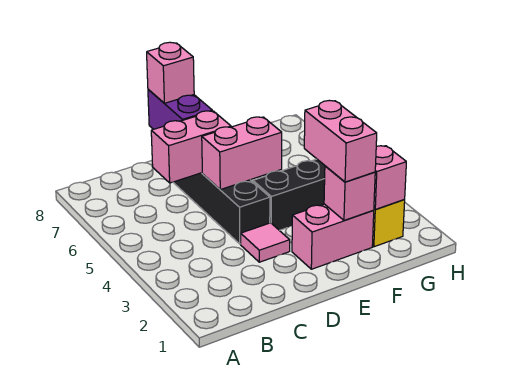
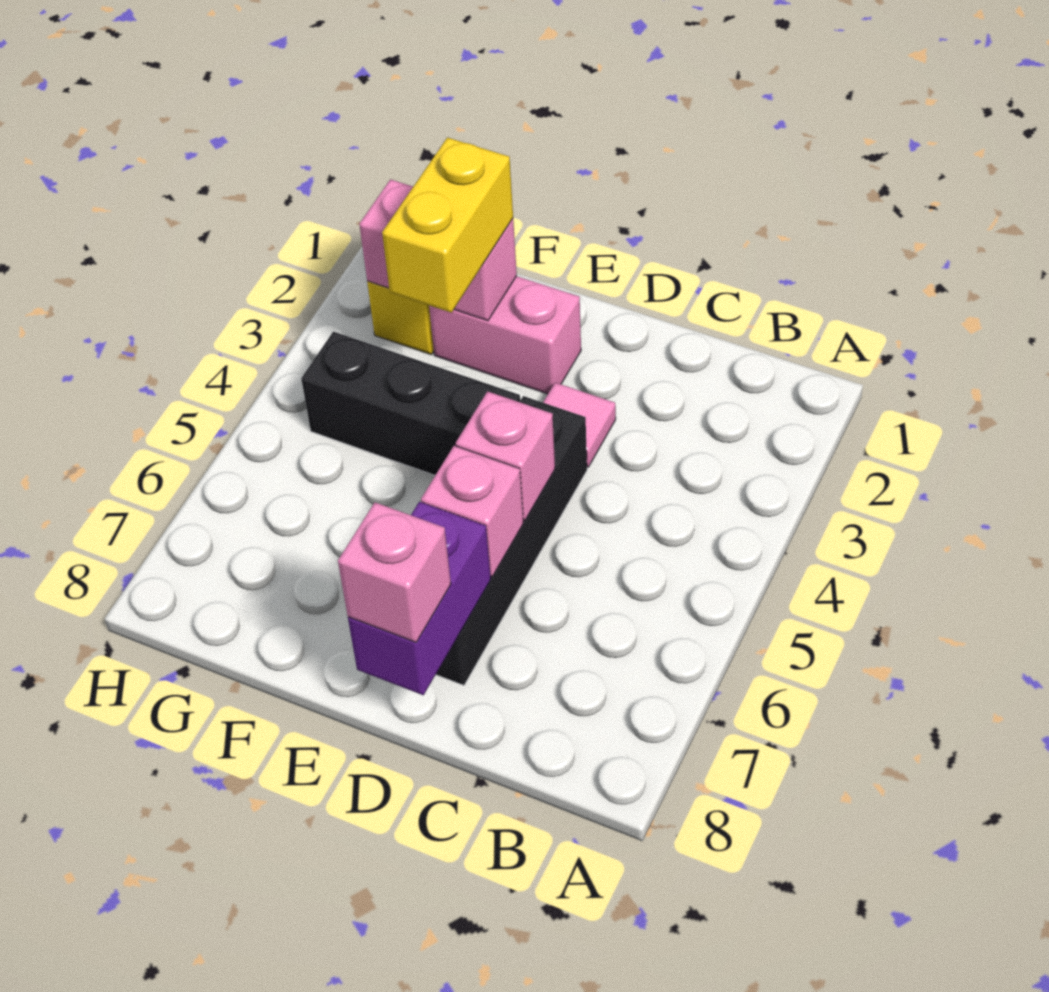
pink brick C6:D6 level 2 -> pink brick D6 level 2
pink brick D5:E5 level 2 -> pink brick D5 level 2
pink brick F2:F3 level 3 -> yellow brick F2:F3 level 3

